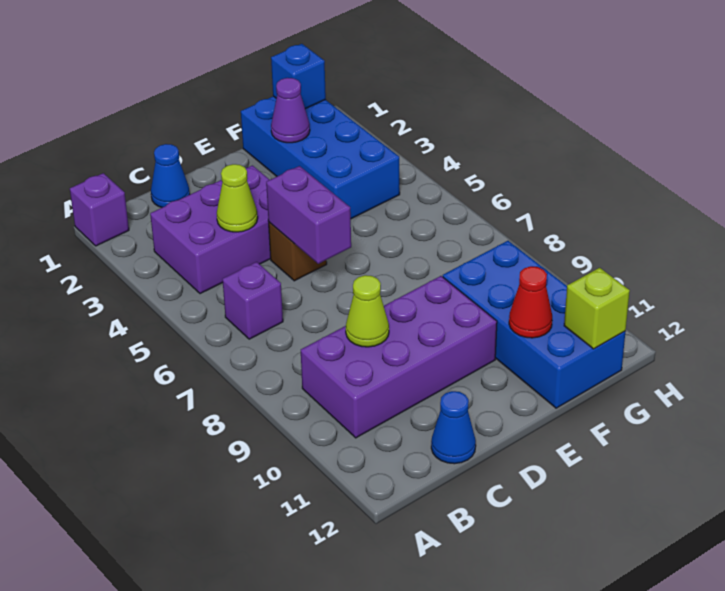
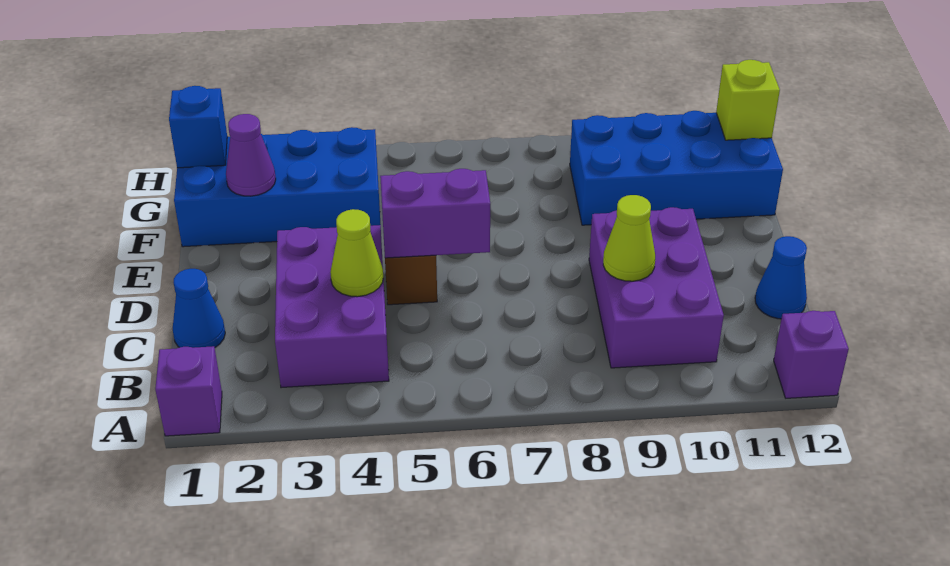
purple brick B6 level 1 -> purple brick A12 level 1
purple brick B9:E10 level 1 -> purple brick B9:D10 level 1
red cone F11 level 2 -> none

